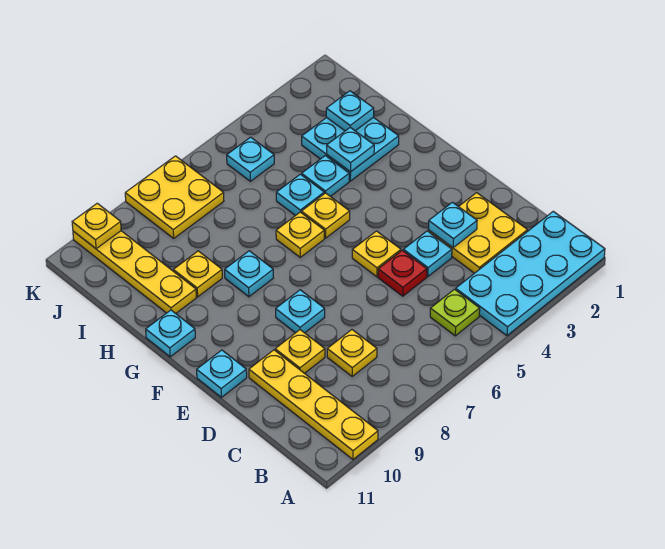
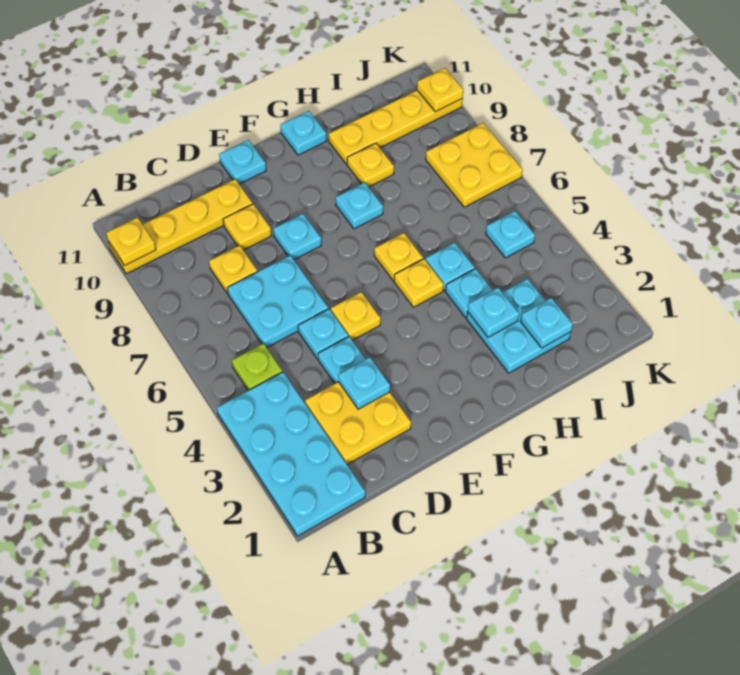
none -> yellow plate A10 level 2
none -> cyan plate C6:D7 level 1
red plate D5 level 1 -> cyan plate D5 level 1

